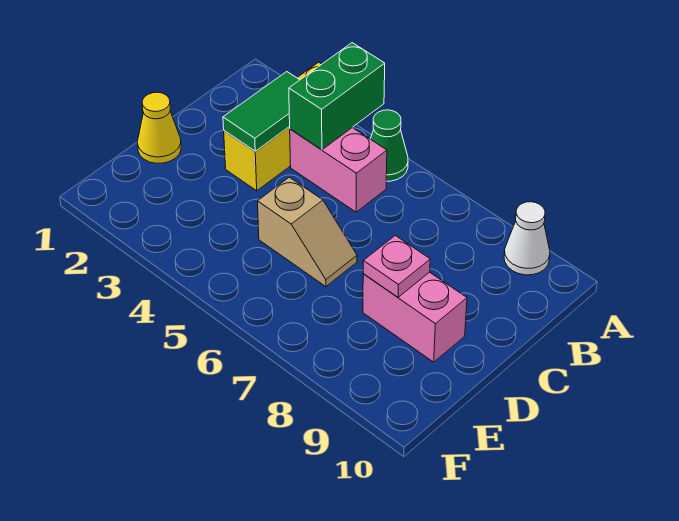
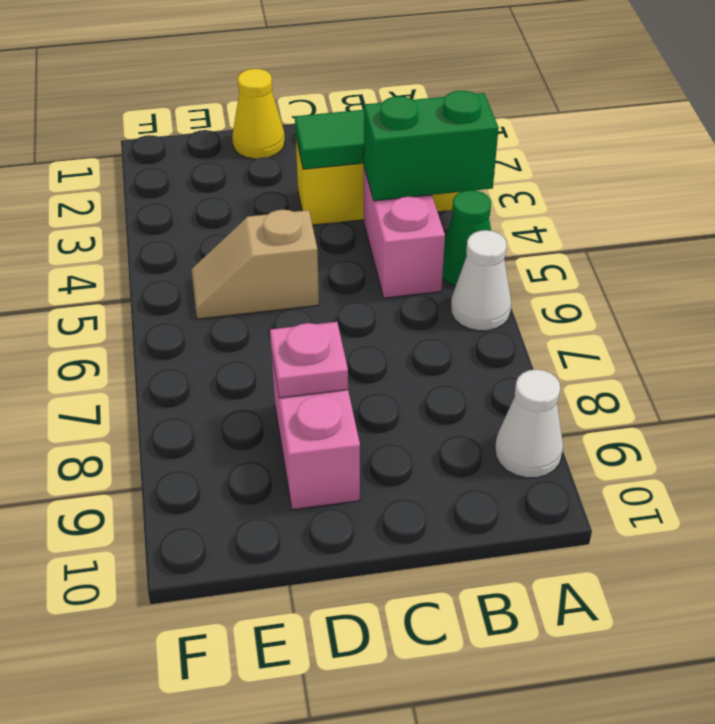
none -> white cone A6 level 1
tan slope D5:D6 level 1 top 5 -> tan slope D5:E5 level 1 top D

